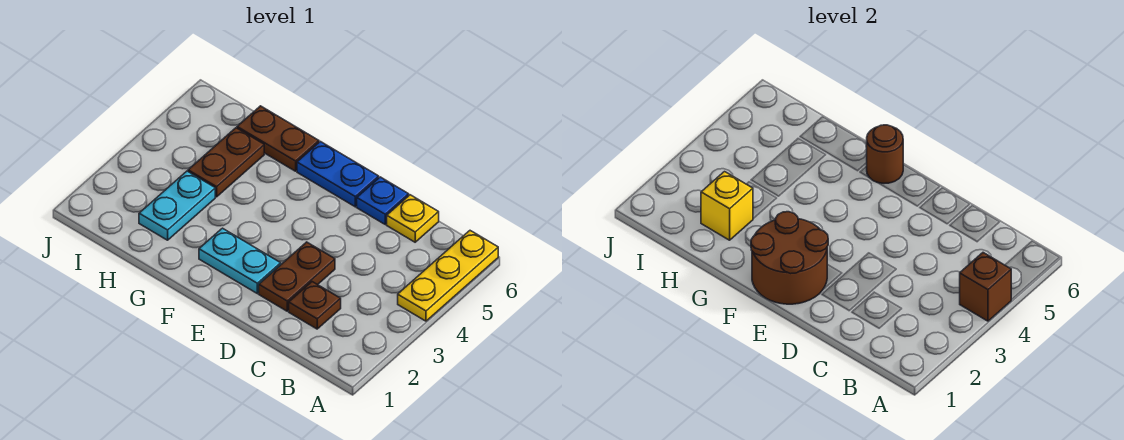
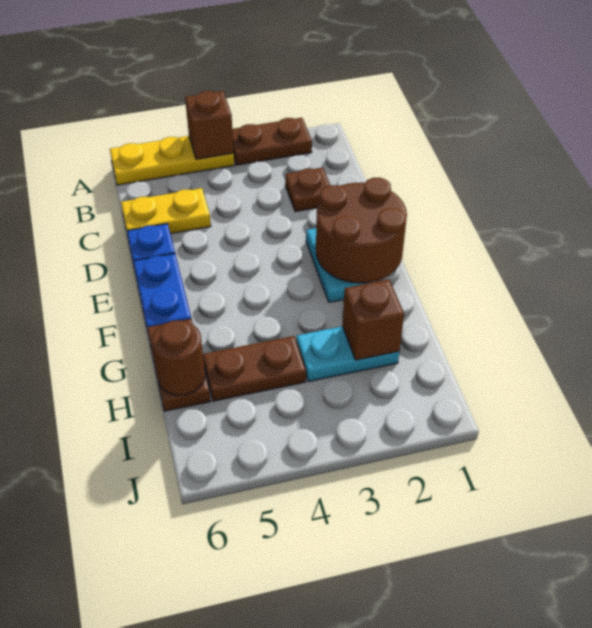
yellow plate C6 level 1 -> yellow plate C5:C6 level 1
brown plate D2:D3 level 1 -> brown plate A2:A3 level 1
brown round brick F6 level 2 -> brown round brick H6 level 2
yellow brick H2 level 2 -> brown brick H2 level 2

